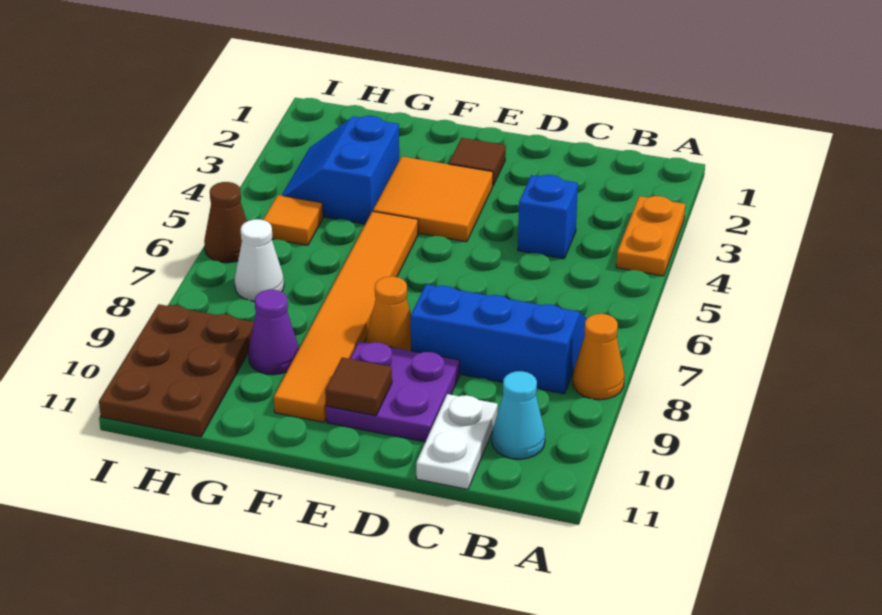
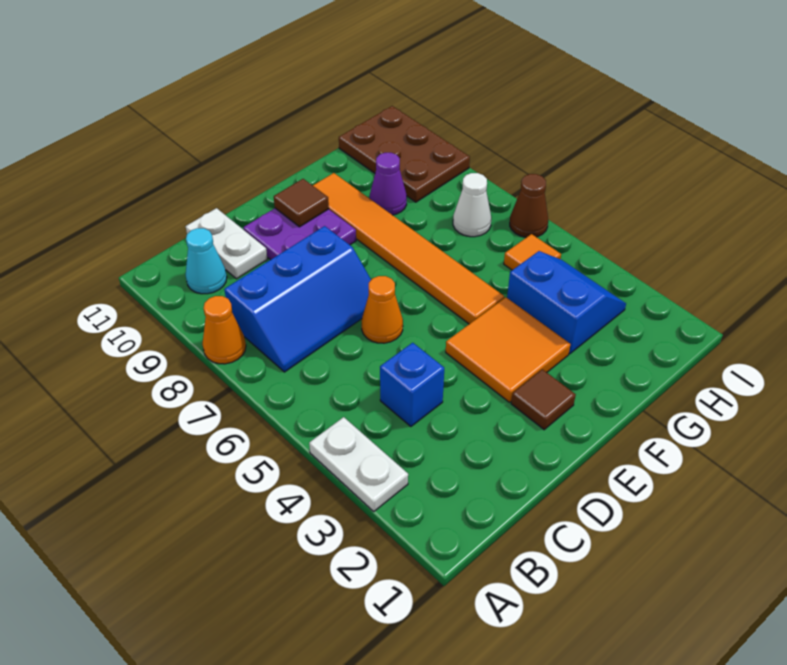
orange plate A3:A4 level 1 -> white plate A3:A4 level 1
orange cone E8 level 1 -> orange cone D6 level 1

